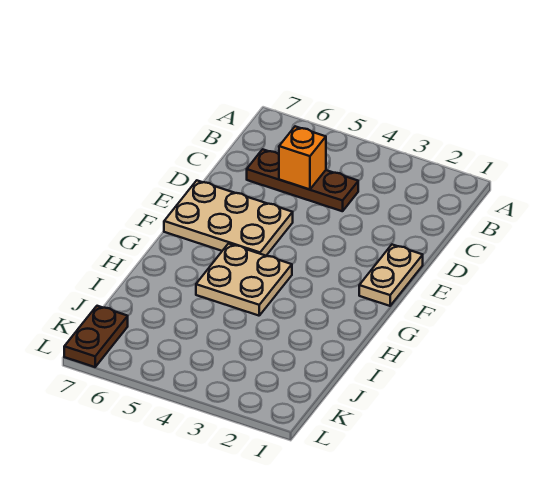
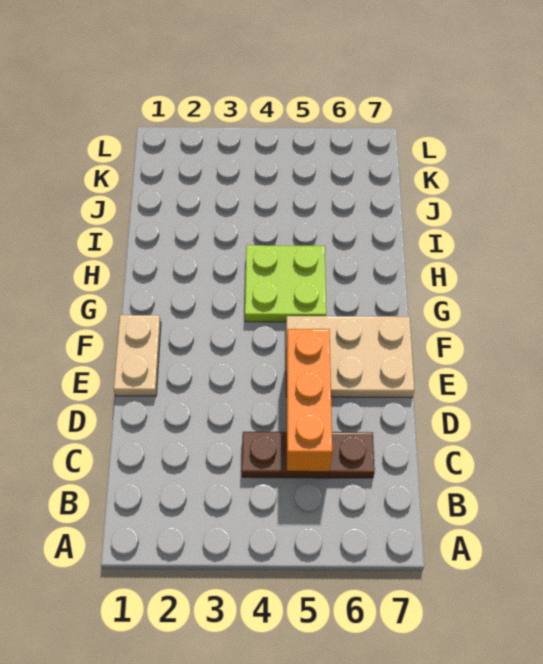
orange brick C5 level 2 -> orange brick C5:E5 level 2
tan plate G4:H5 level 1 -> lime plate G4:H5 level 1
brown plate K7:L7 level 1 -> none

